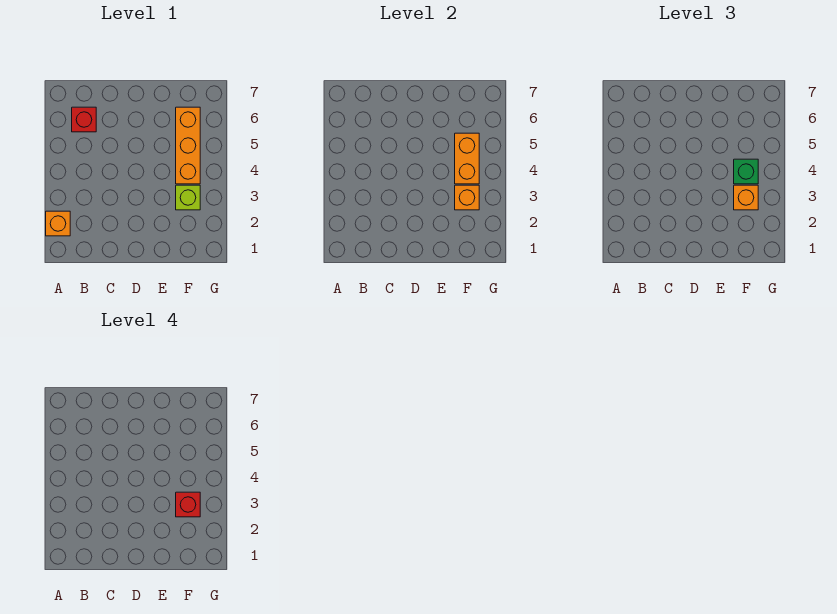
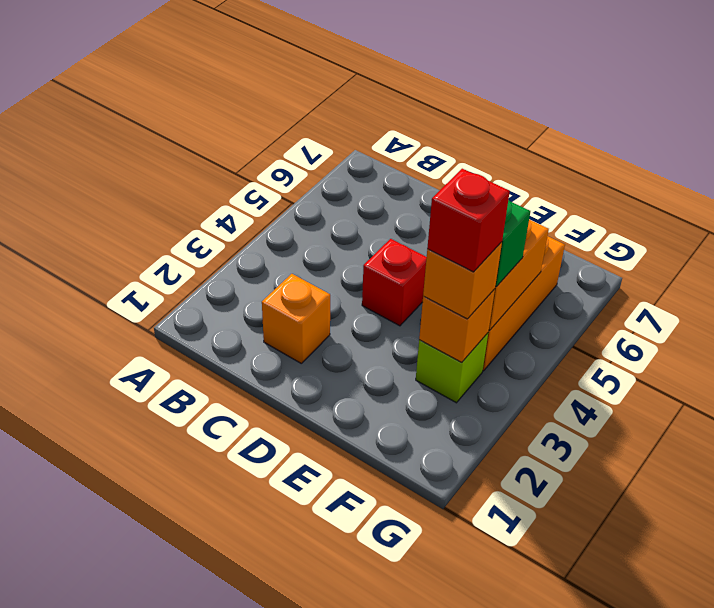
orange brick A2 level 1 -> orange brick C2 level 1
red brick B6 level 1 -> red brick D4 level 1

